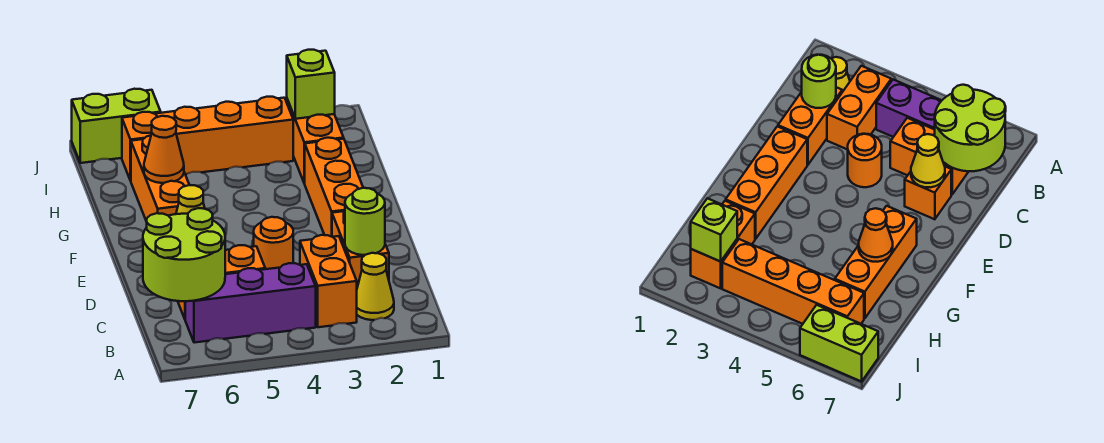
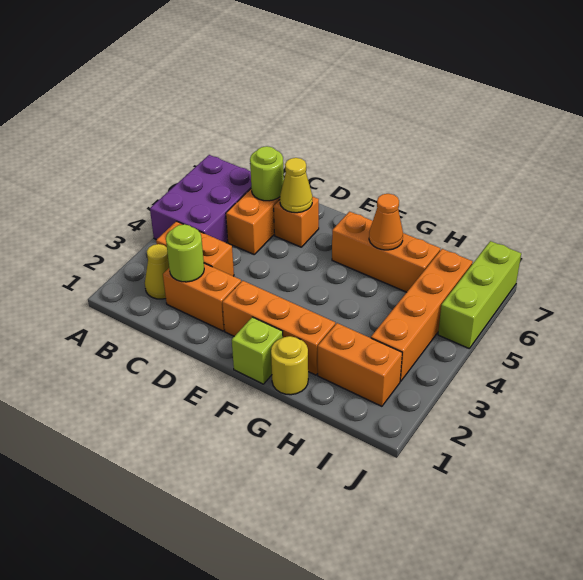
purple brick B4:B6 level 1 -> purple brick A4:B6 level 1
lime round brick B6:C7 level 2 -> lime round brick C6 level 2
orange round brick D4 level 1 -> none
none -> yellow round brick G1 level 1
lime brick I2 level 2 -> lime brick F1 level 1
lime brick J6:J7 level 1 -> lime brick J5:J7 level 1

